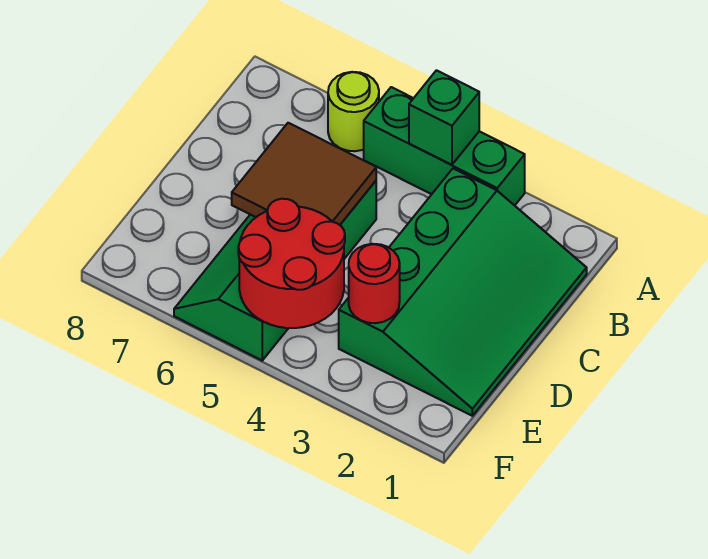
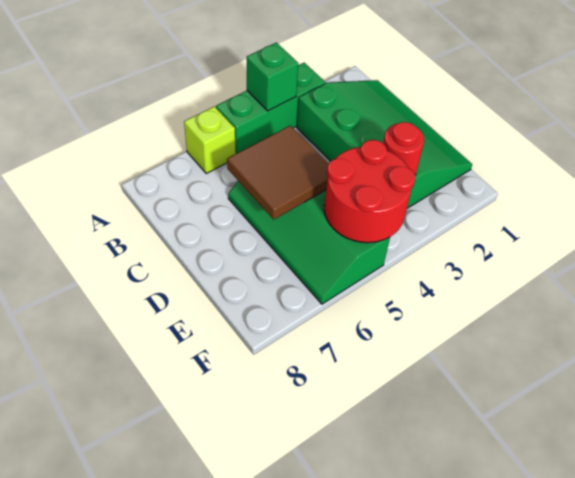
lime round brick A6 level 1 -> lime brick A6 level 1

